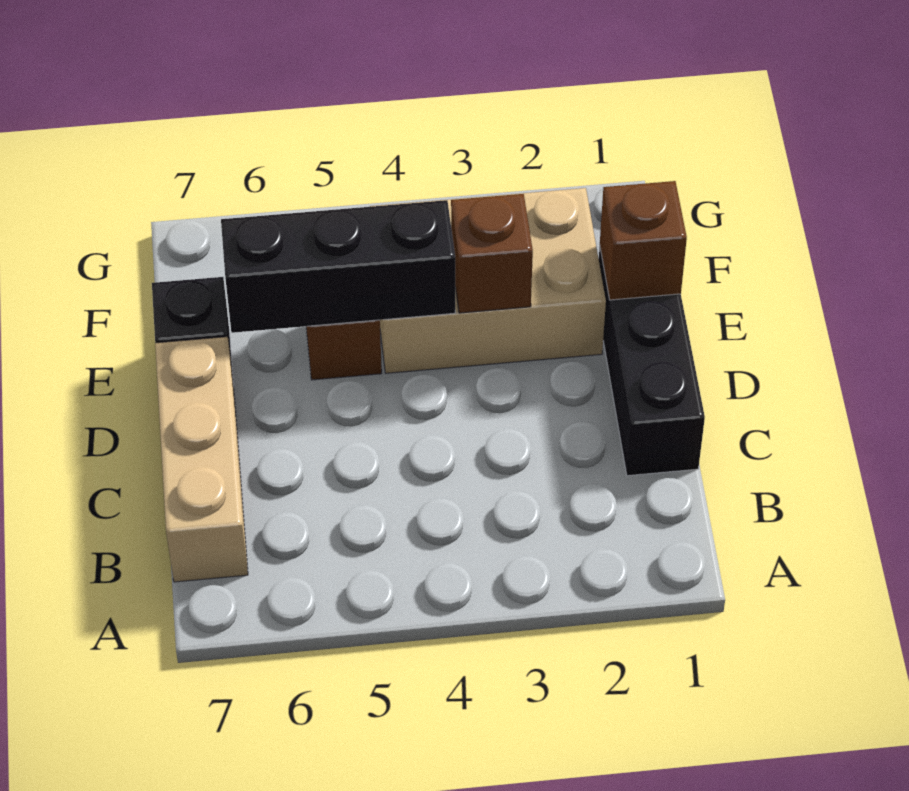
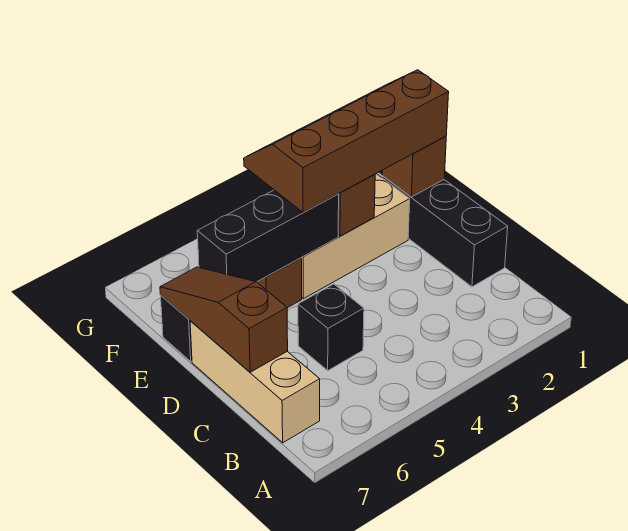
none -> black brick C5 level 1
none -> brown slope C7:E7 level 2 top C
none -> brown slope E1:F4 level 3 top E

